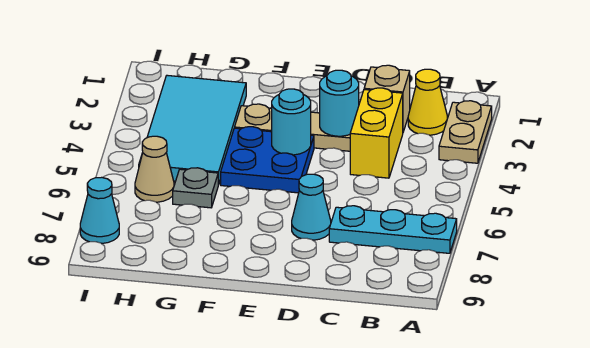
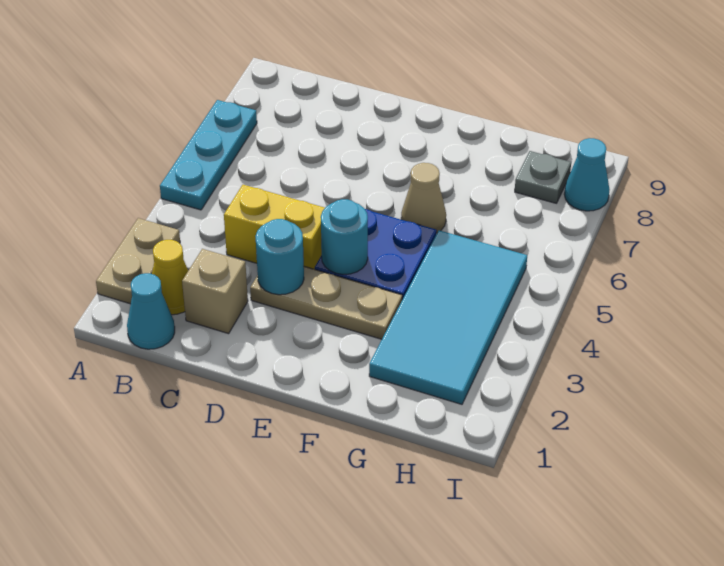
cyan plate A7:C7 level 1 -> cyan plate A5:A7 level 1
yellow brick C3:C4 level 1 -> yellow brick C4:D4 level 1
cyan cone D7 level 1 -> cyan cone B1 level 1
grey plate G6 level 1 -> grey plate H8 level 1
tan cone H6 level 1 -> tan cone F6 level 1

